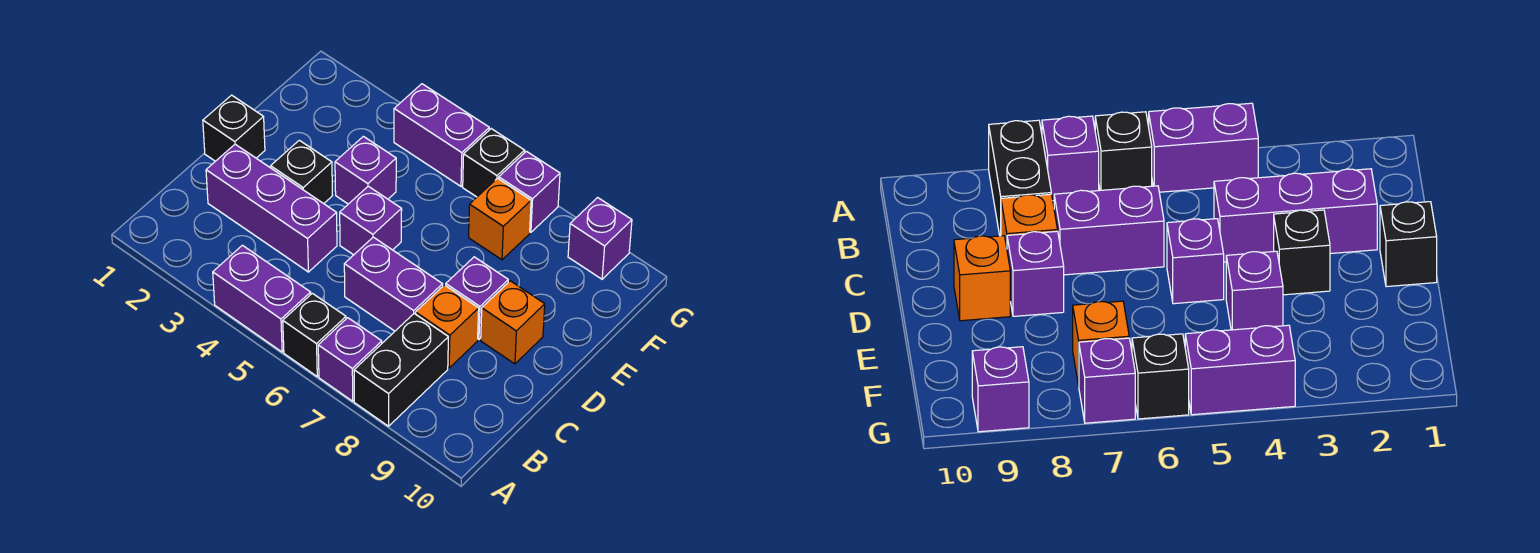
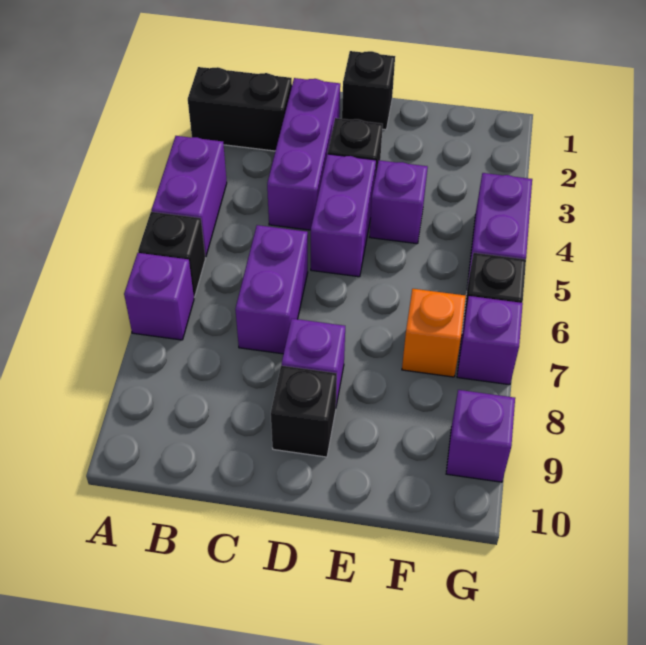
black brick A8:B8 level 1 -> black brick A2:B2 level 1
orange brick C8 level 1 -> none
purple brick D5 level 1 -> purple brick D4:D5 level 1
orange brick D9 level 1 -> black brick D9 level 1

